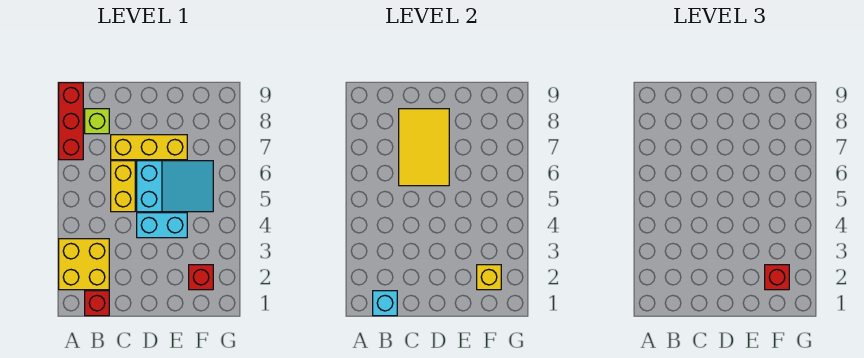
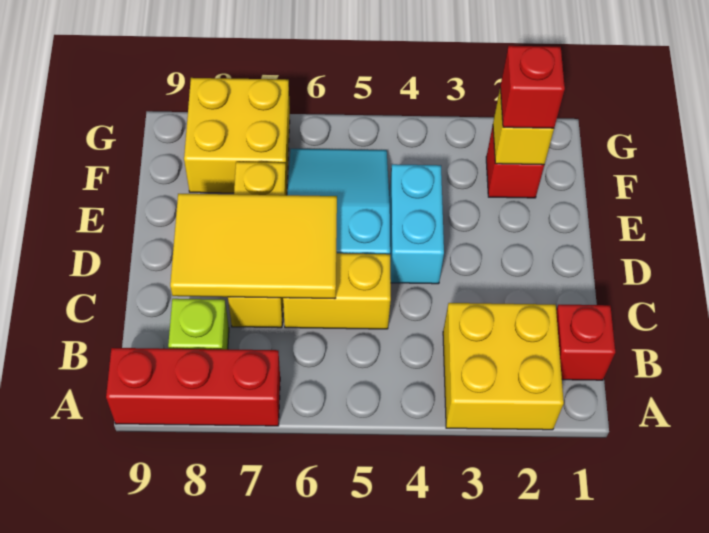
cyan brick B1 level 2 -> none
none -> yellow brick F7:G8 level 1

